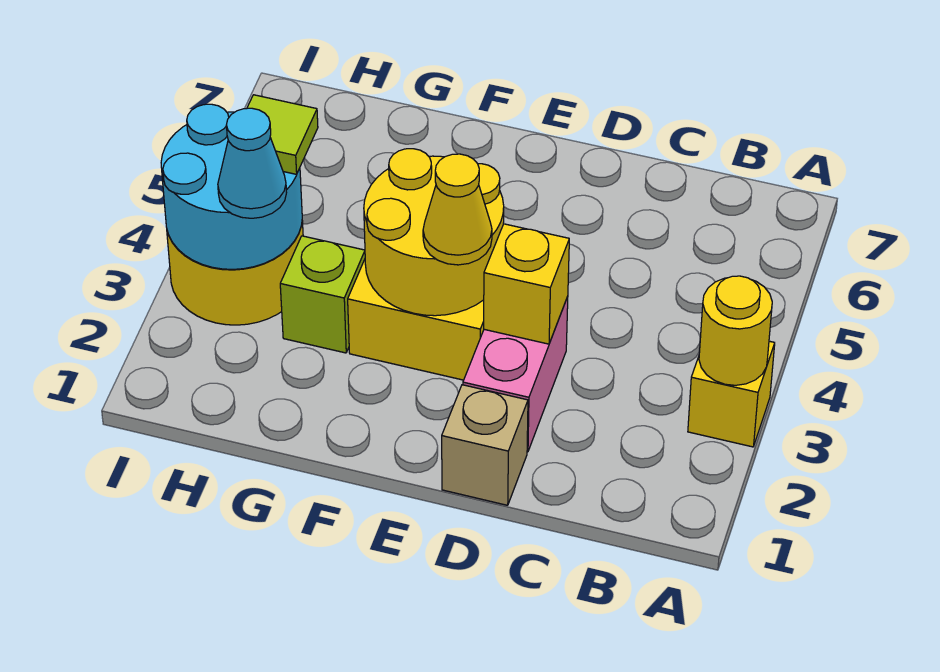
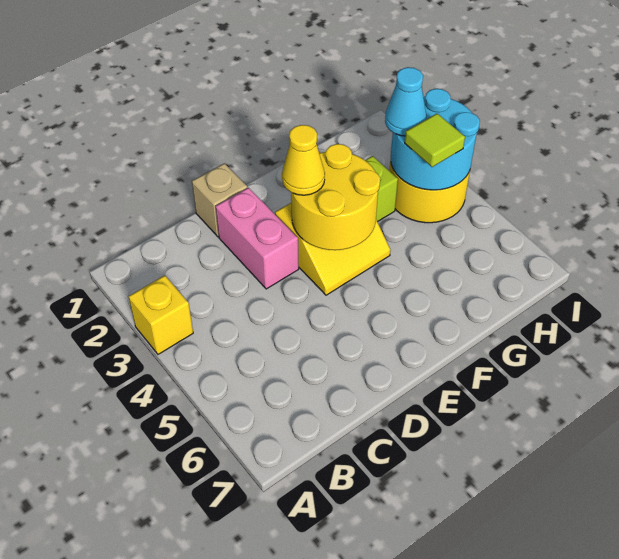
yellow round brick A3 level 2 -> none
yellow brick D3 level 2 -> none

